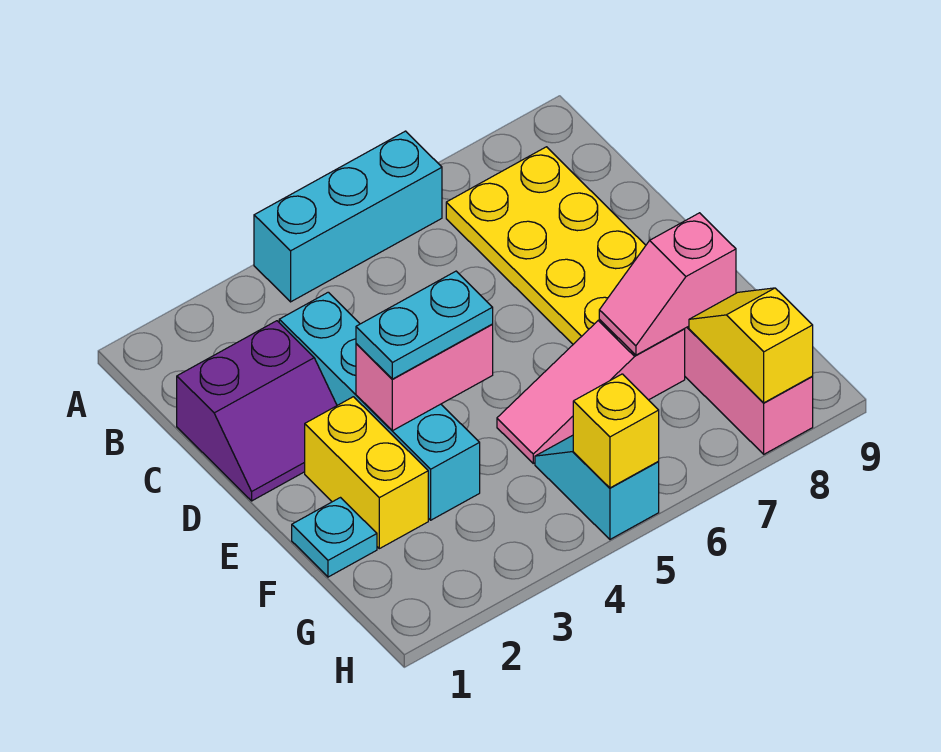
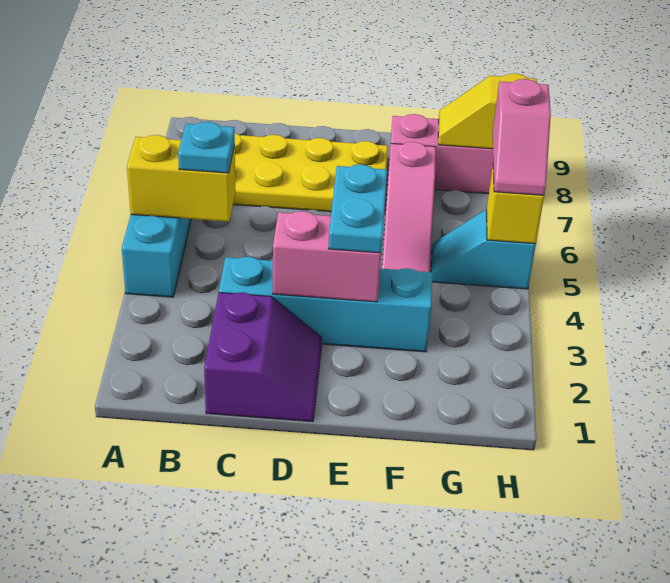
yellow brick E2:F2 level 1 -> yellow brick A5:B5 level 2
pink brick E3:E4 level 2 -> pink brick D3:E3 level 2
cyan plate F1 level 1 -> cyan plate B5 level 3
pink slope F7:F8 level 2 top 8 -> pink slope H5:H6 level 3 top 6

